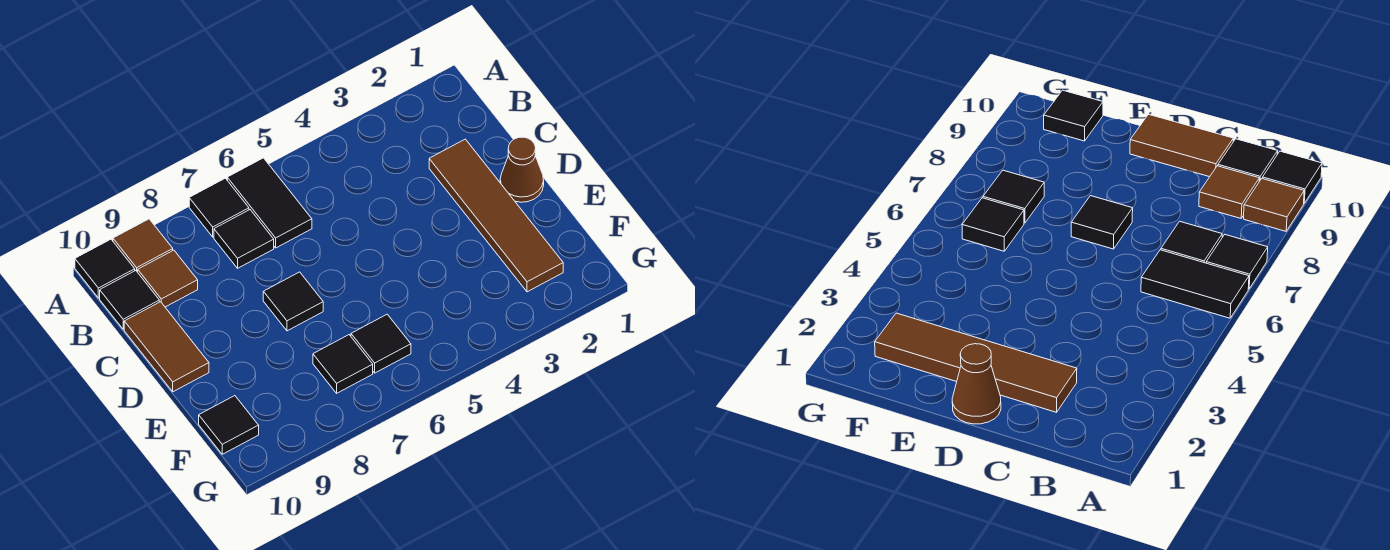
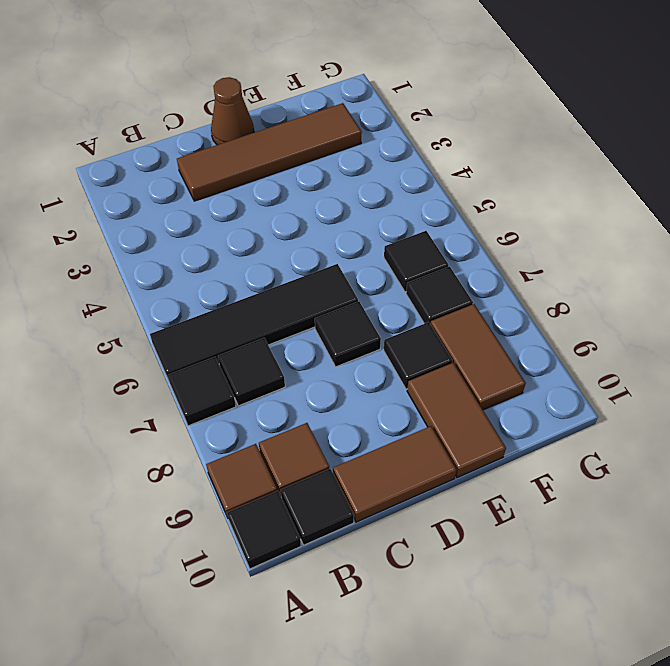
black tile A6:B6 level 1 -> black tile A6:D6 level 1
none -> brown tile E9:E10 level 1
none -> brown tile F8:F9 level 1
black tile F10 level 1 -> black tile E8 level 1

